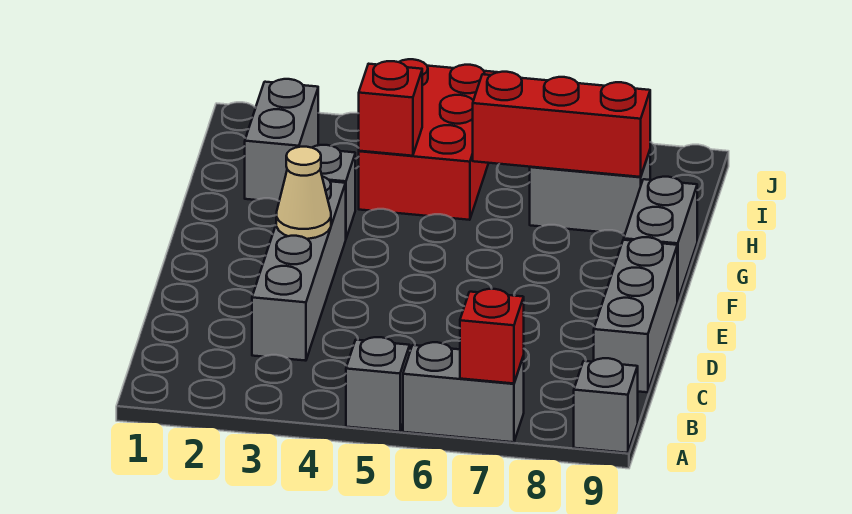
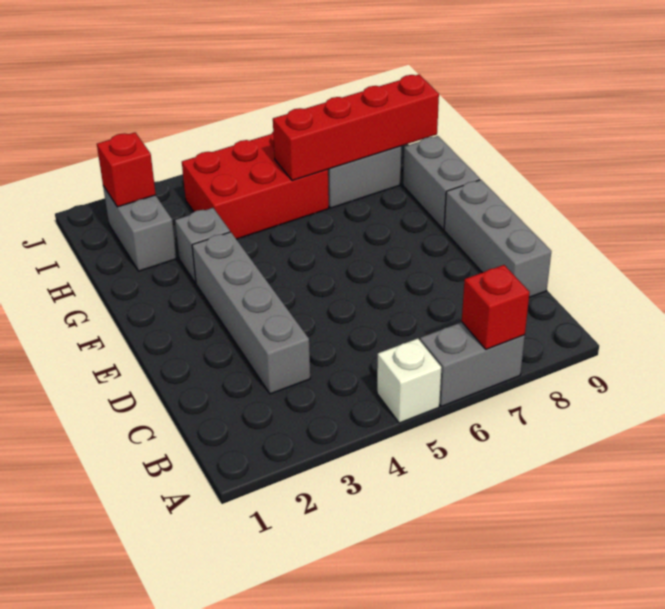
grey brick A5 level 1 -> white brick A5 level 1
grey brick A9 level 1 -> none
tan cone E3 level 2 -> none
red brick H4:J5 level 1 -> red brick H4:I6 level 1
red brick H4 level 2 -> red brick I2 level 2
red brick H6:H8 level 2 -> red brick H6:H9 level 2

